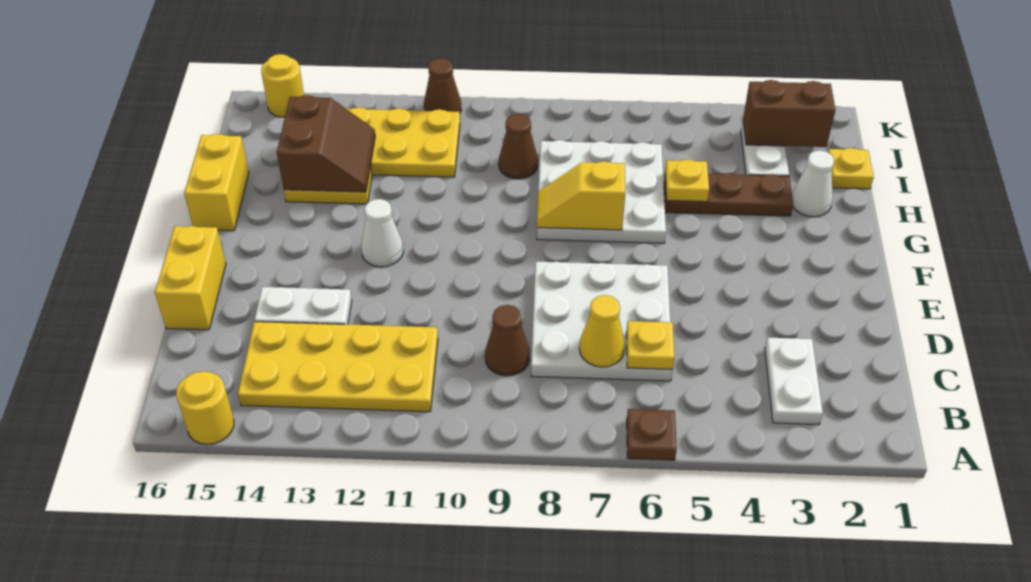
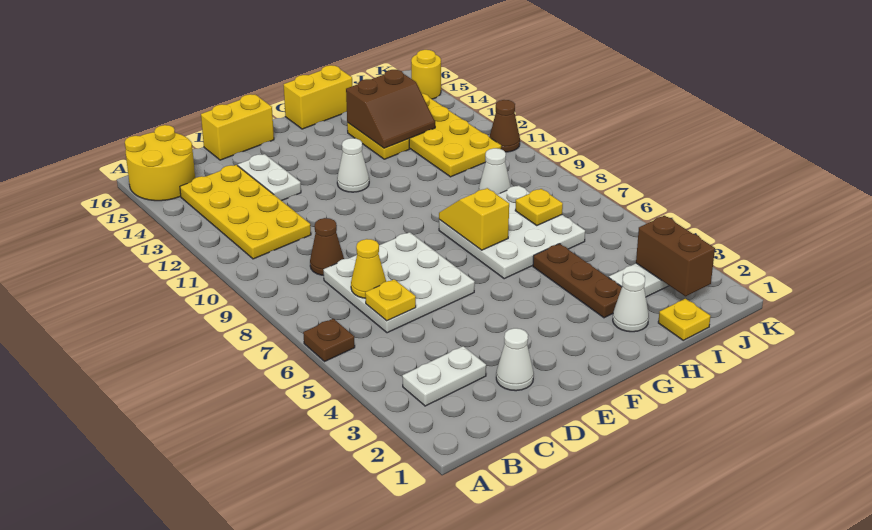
yellow round brick A15 level 1 -> yellow round brick A15:B16 level 1
none -> white cone D2 level 1
yellow plate H5 level 2 -> yellow plate I7 level 2
brown cone I9 level 1 -> white cone I9 level 1

